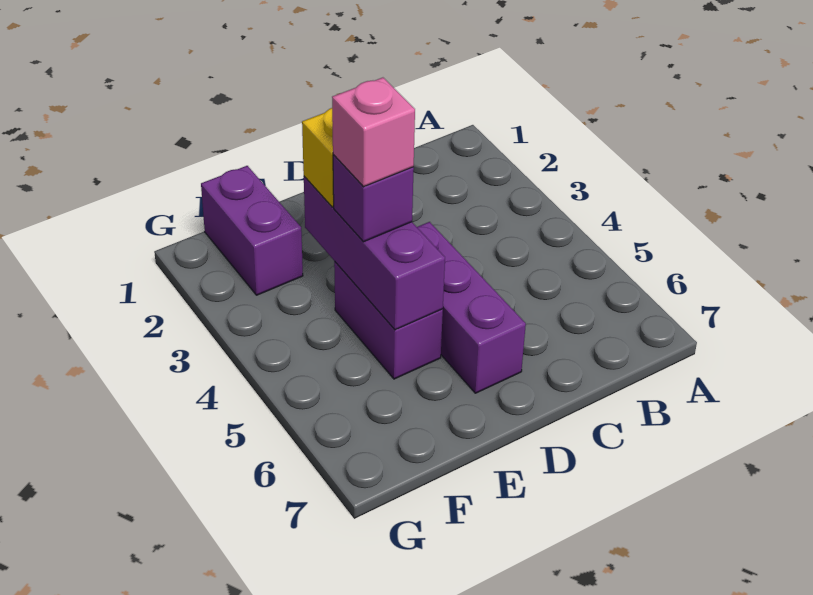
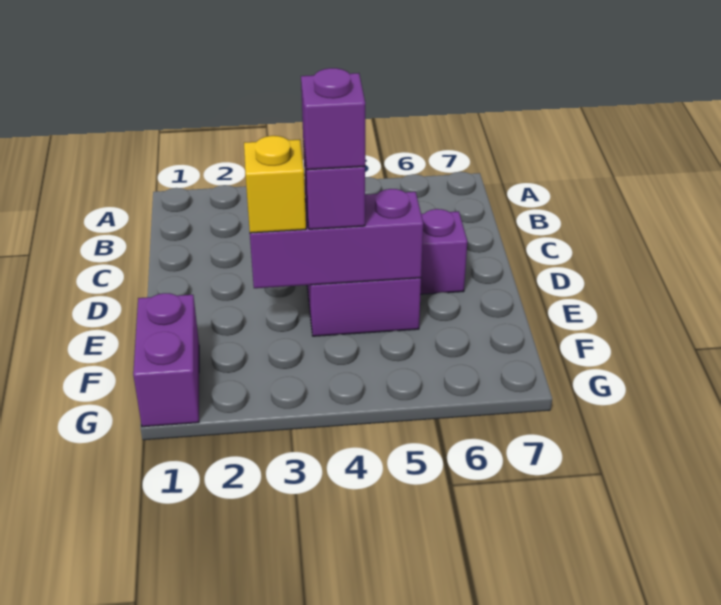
pink brick E4 level 4 -> purple brick E4 level 4
purple brick F1:F2 level 1 -> purple brick F1:G1 level 1

